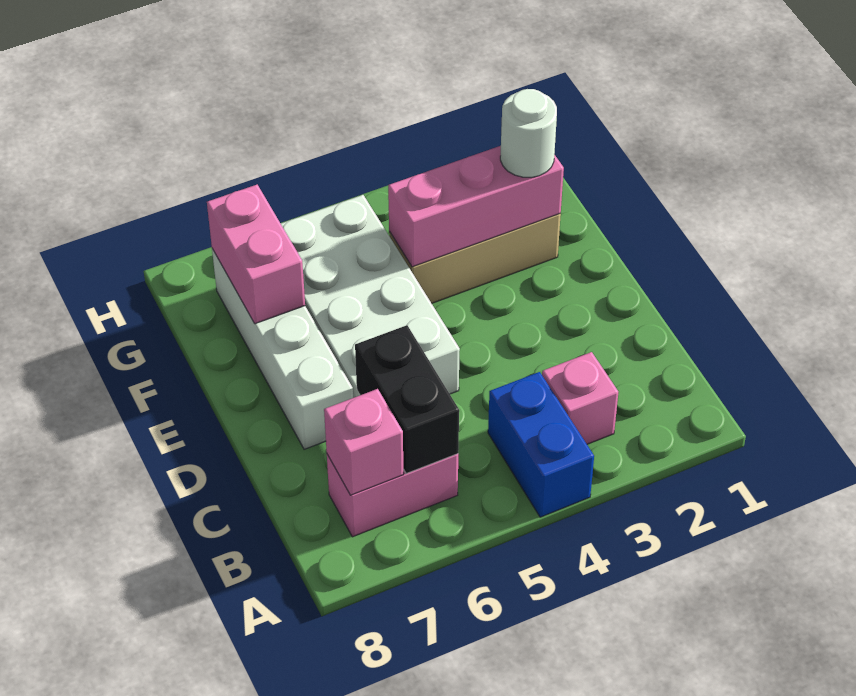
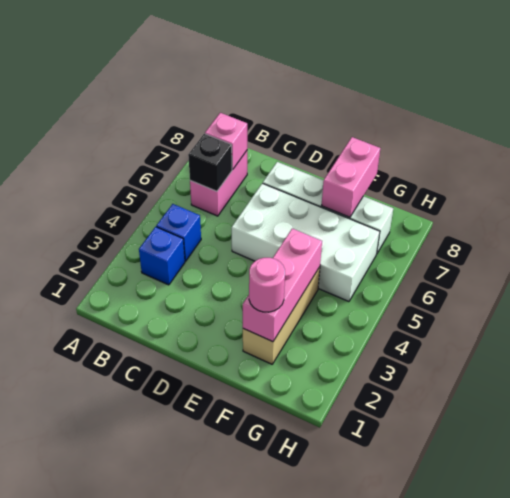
blue brick A4:B4 level 1 -> blue brick B4 level 1
pink brick B3 level 1 -> blue brick B3 level 1
black brick B6:C6 level 2 -> black brick B6 level 2
white round brick F2 level 3 -> pink round brick F2 level 3
pink brick F7:G7 level 2 -> pink brick F7:F8 level 2

